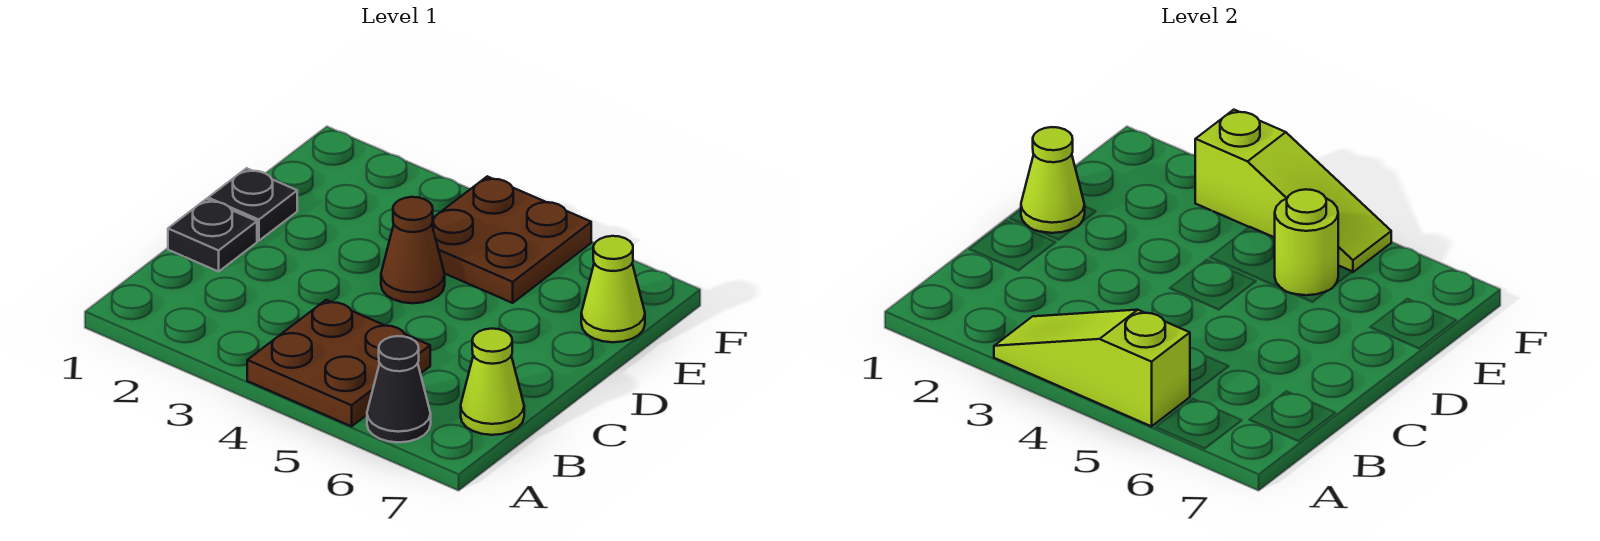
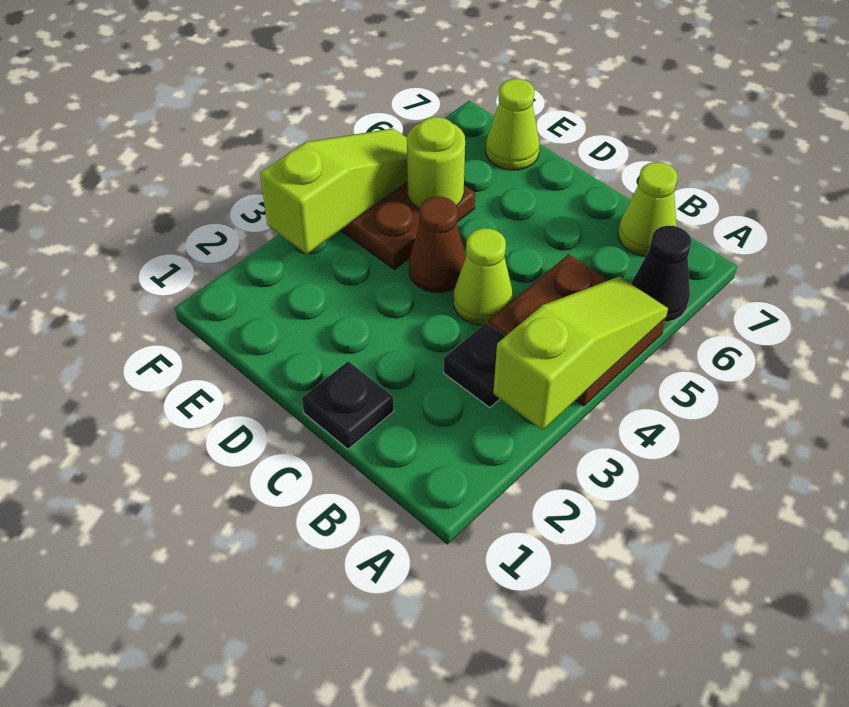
lime slope A3:A5 level 2 top 5 -> lime slope A3:A5 level 2 top 3
black plate D1 level 1 -> black plate B3 level 1
lime cone D1 level 2 -> lime cone C4 level 1

